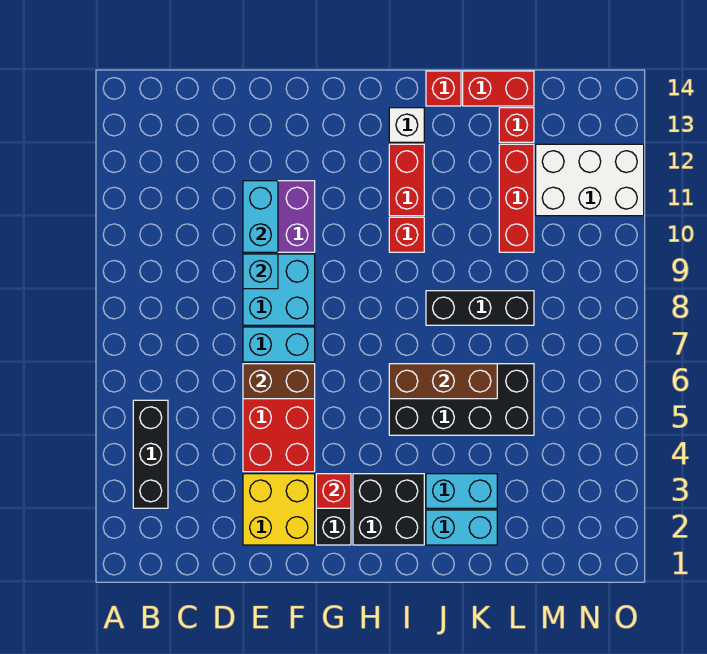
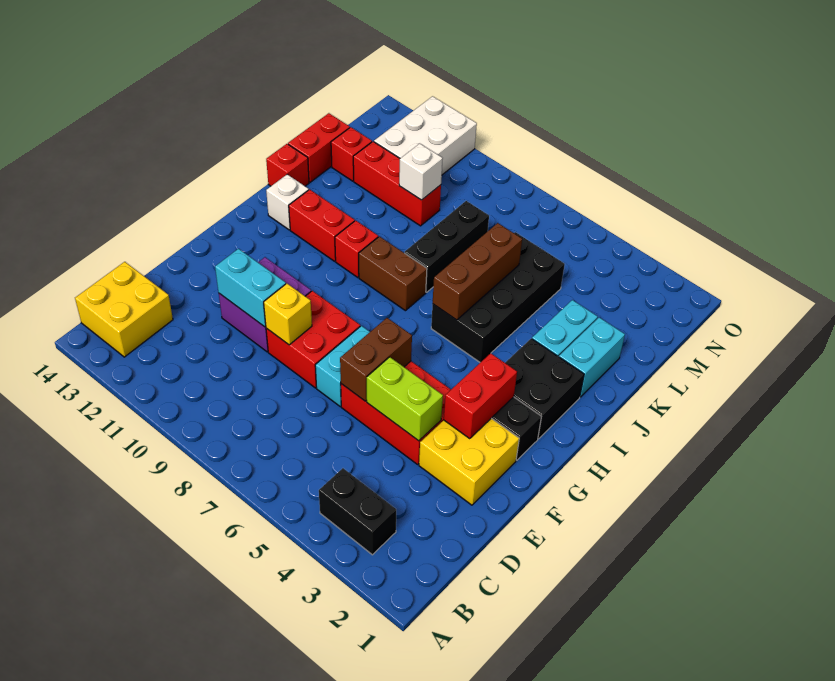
black brick B3:B5 level 1 -> black brick B3:B4 level 1
none -> yellow brick B13:C14 level 1
none -> lime brick E4:E5 level 2
cyan brick E8:F9 level 1 -> red brick E8:F9 level 1
cyan brick E9 level 2 -> yellow brick E9 level 2
red brick G3 level 2 -> red brick F3:G3 level 2
none -> brown brick I8:I9 level 1
none -> white brick L10 level 2

